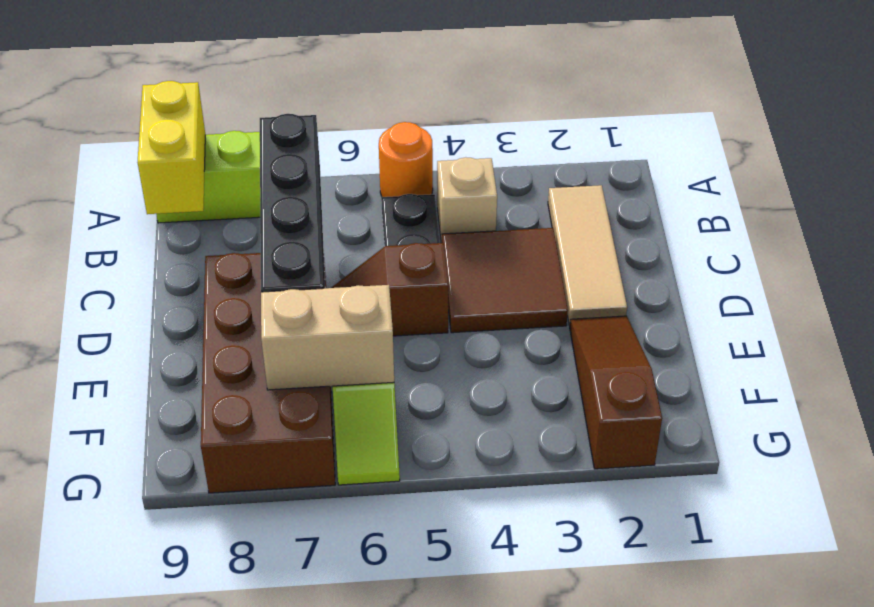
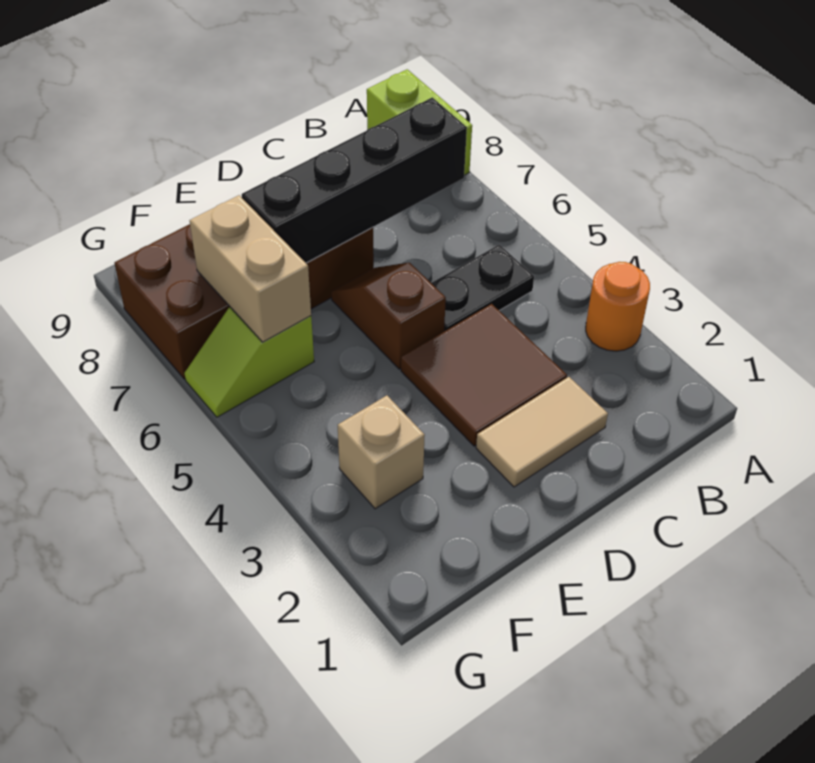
orange round brick A5 level 1 -> orange round brick A3 level 1
yellow brick A9:B9 level 2 -> none
tan tile B2:D2 level 1 -> tan tile C2:D2 level 1
tan brick B4 level 1 -> tan brick F3 level 1
brown slope E2:G2 level 1 top G -> none

